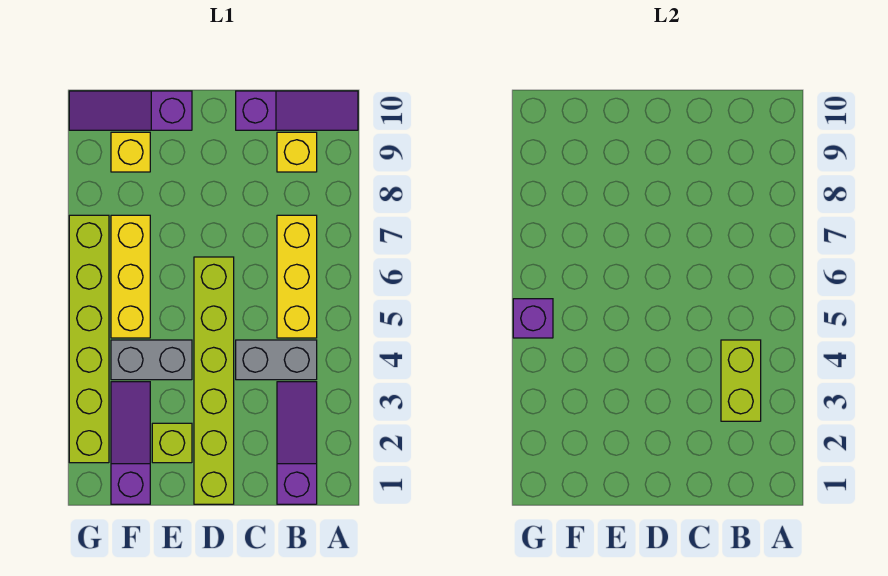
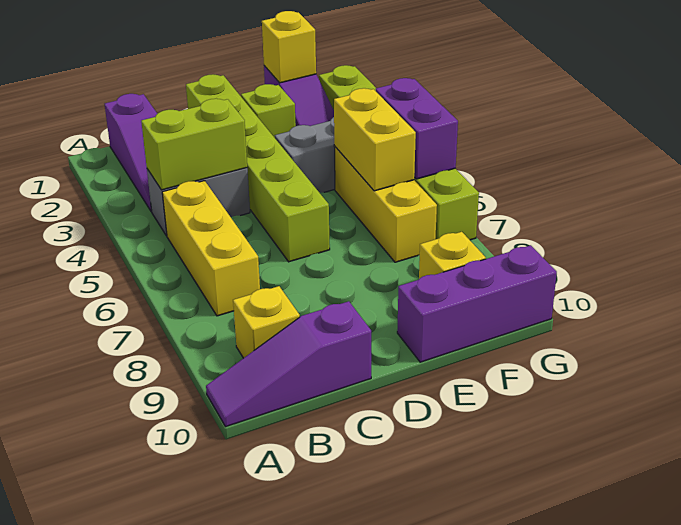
lime brick B3:B4 level 2 -> lime brick B4:C4 level 2
purple slope E10:G10 level 1 top E -> purple brick E10:G10 level 1
none -> yellow brick F1 level 2
none -> yellow brick F5:F6 level 2
purple brick G5 level 2 -> purple brick G5:G6 level 2

